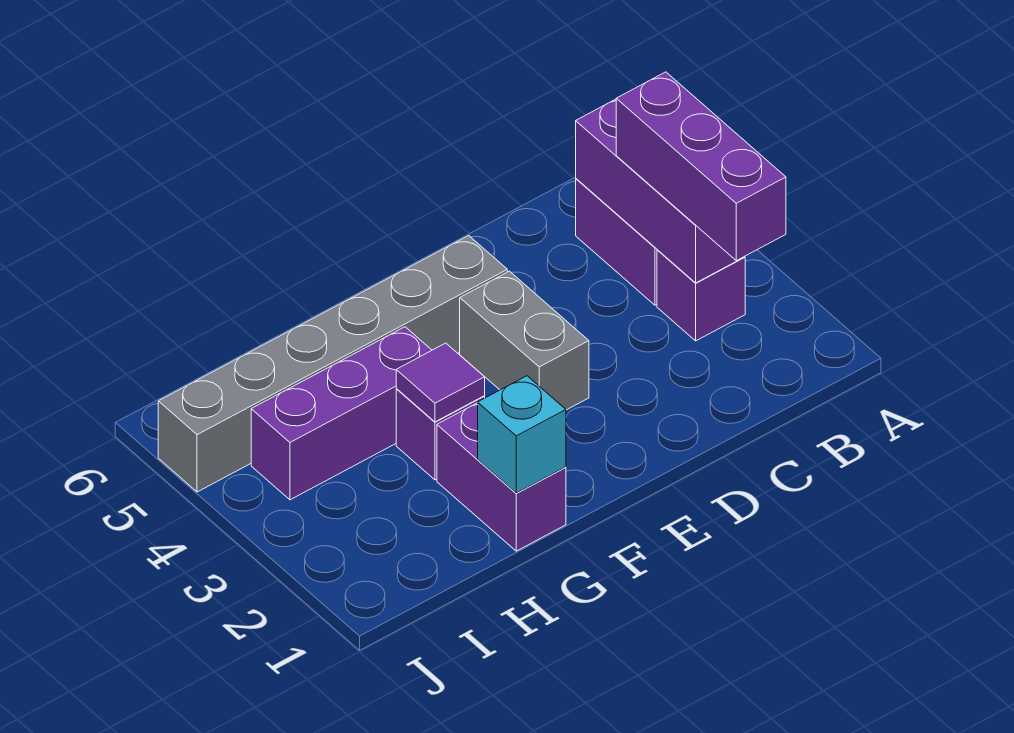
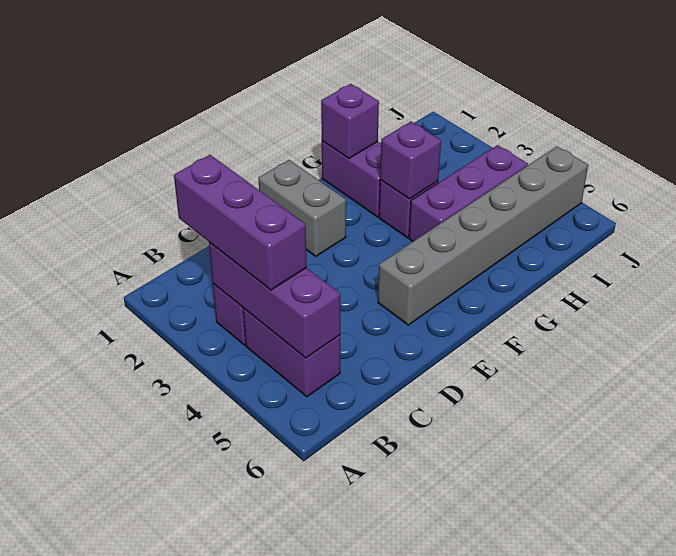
grey brick E3:E4 level 1 -> grey brick E1:E2 level 1
cyan brick G1 level 2 -> purple brick G1 level 2
purple tile G3 level 2 -> purple brick G3 level 2

